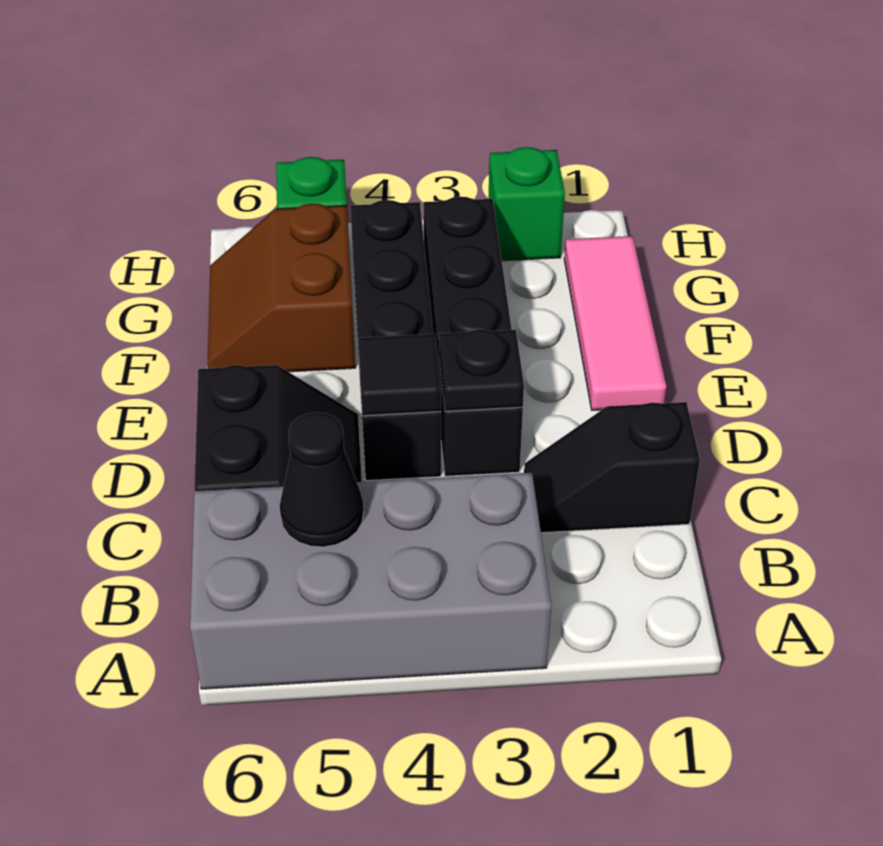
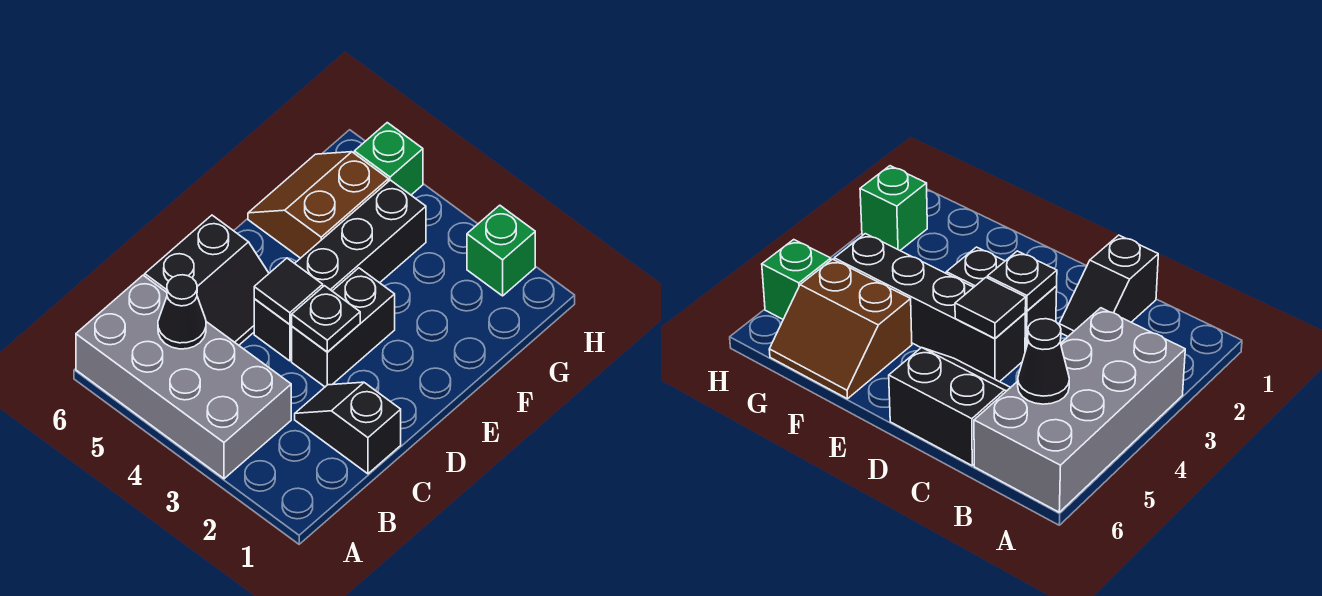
black brick D3:G3 level 1 -> black brick D3:E3 level 1
pink tile E1:G1 level 1 -> none

